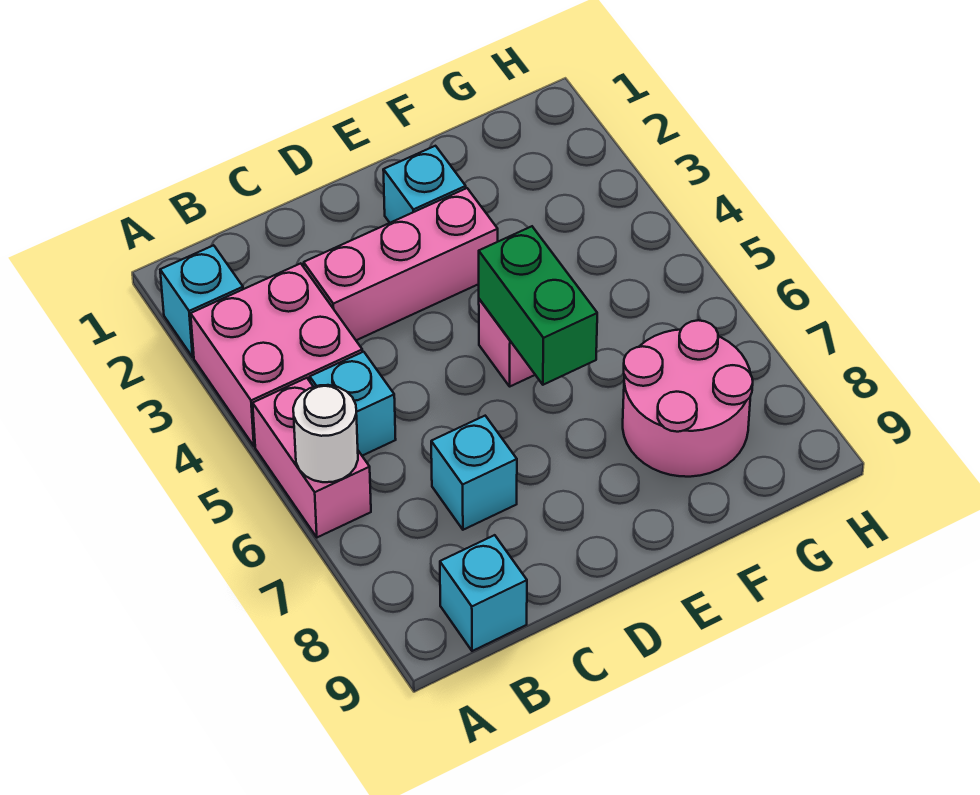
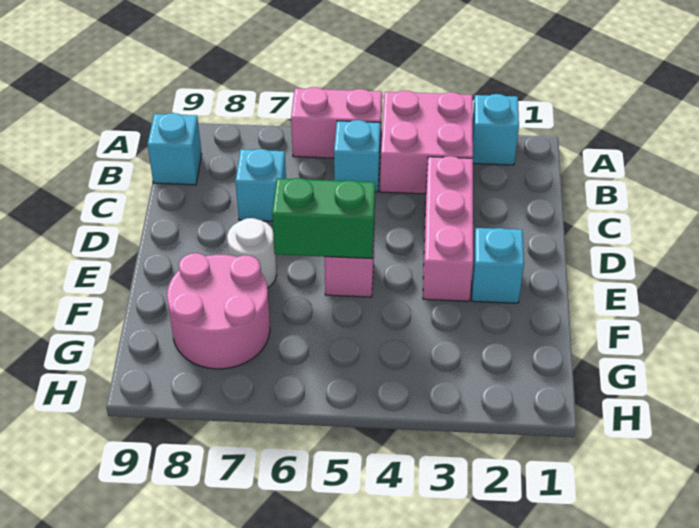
white round brick A6 level 2 -> white round brick E7 level 1

